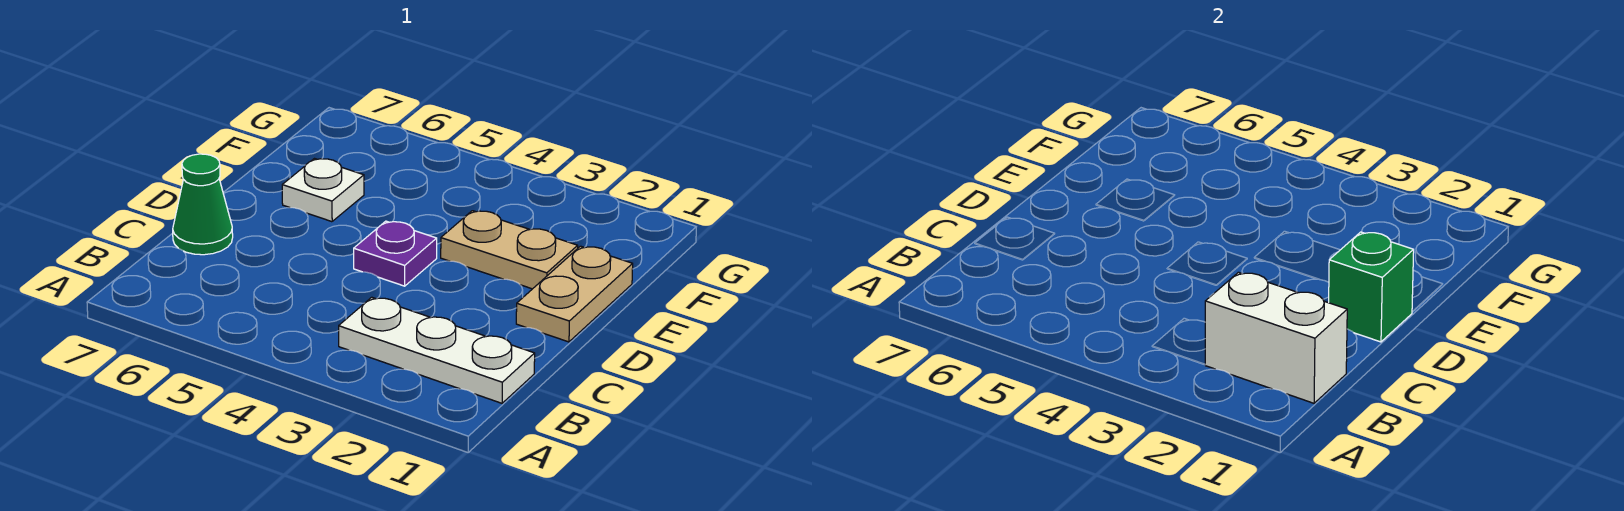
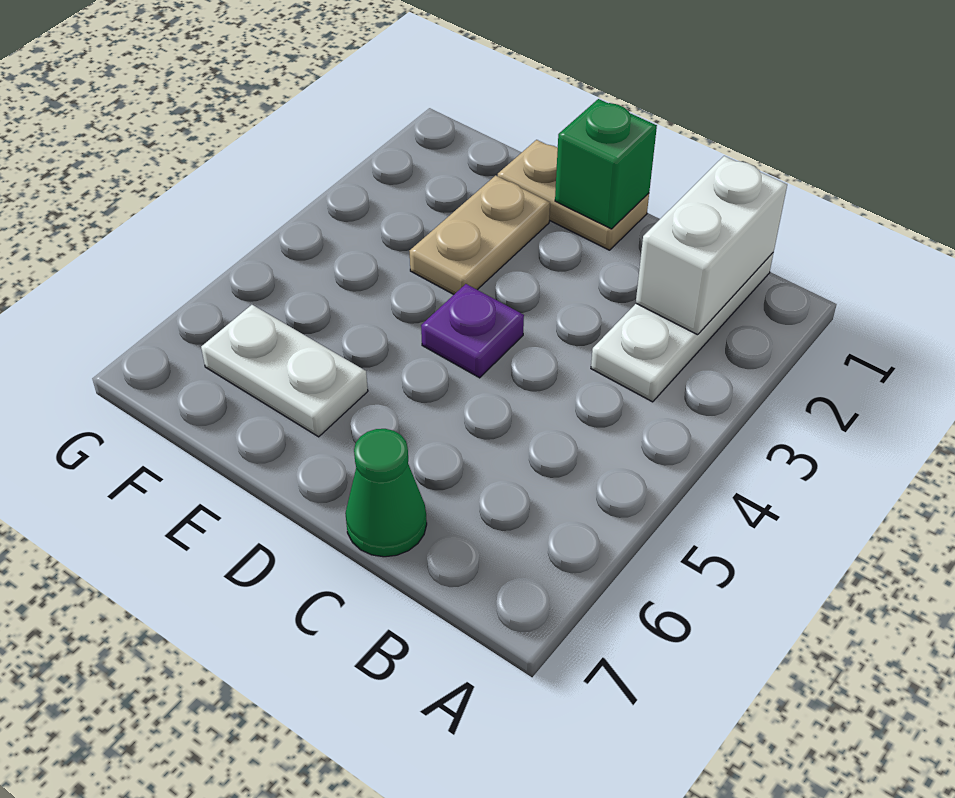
white plate E6 level 1 -> white plate E6:F6 level 1

